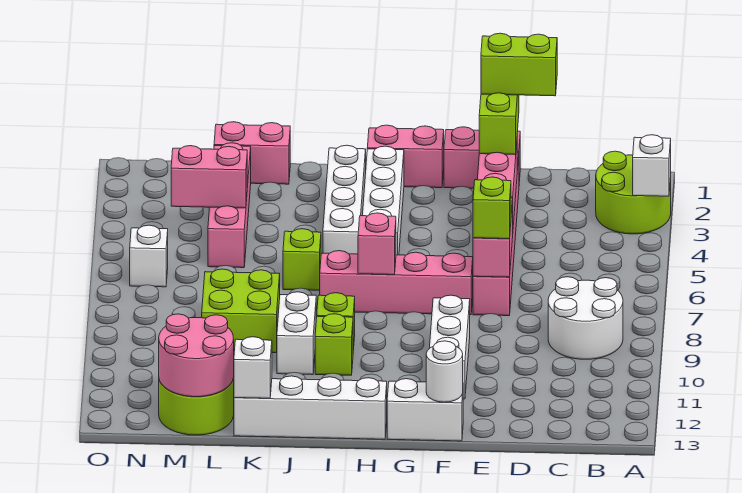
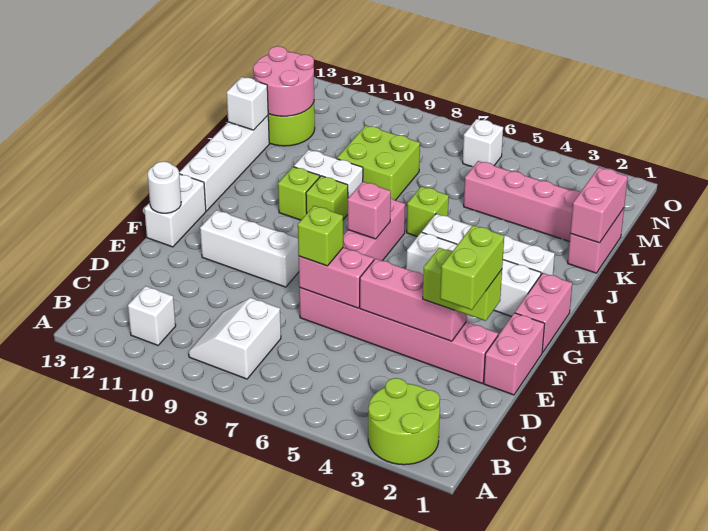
white brick A3 level 2 -> white brick B11 level 1
white round brick B8:C9 level 1 -> white slope B8:C9 level 1 top 8
pink brick L4:M4 level 2 -> pink brick K1:L1 level 2

